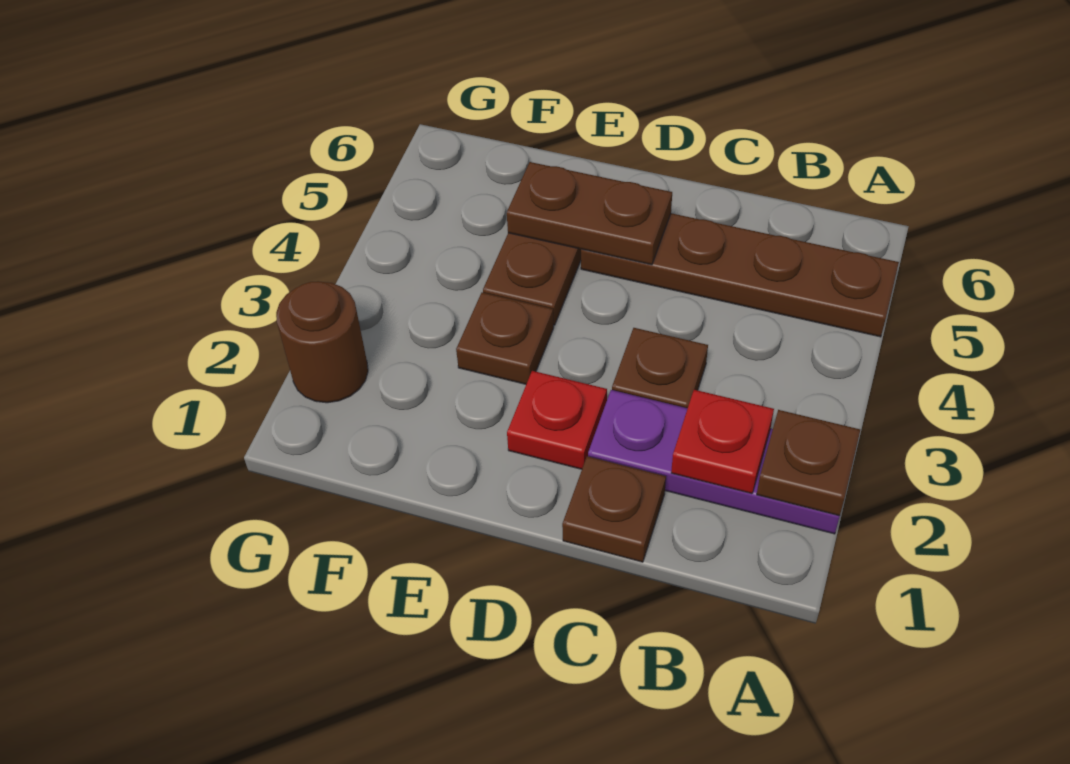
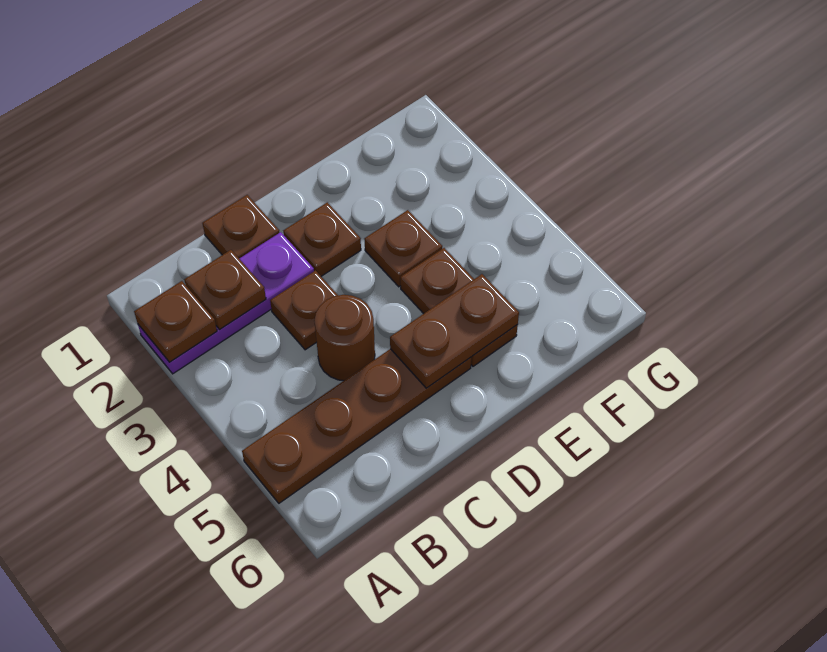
red plate B2 level 2 -> brown plate B2 level 2
red plate D2 level 1 -> brown plate D2 level 1
brown round brick G2 level 1 -> brown round brick C4 level 1

